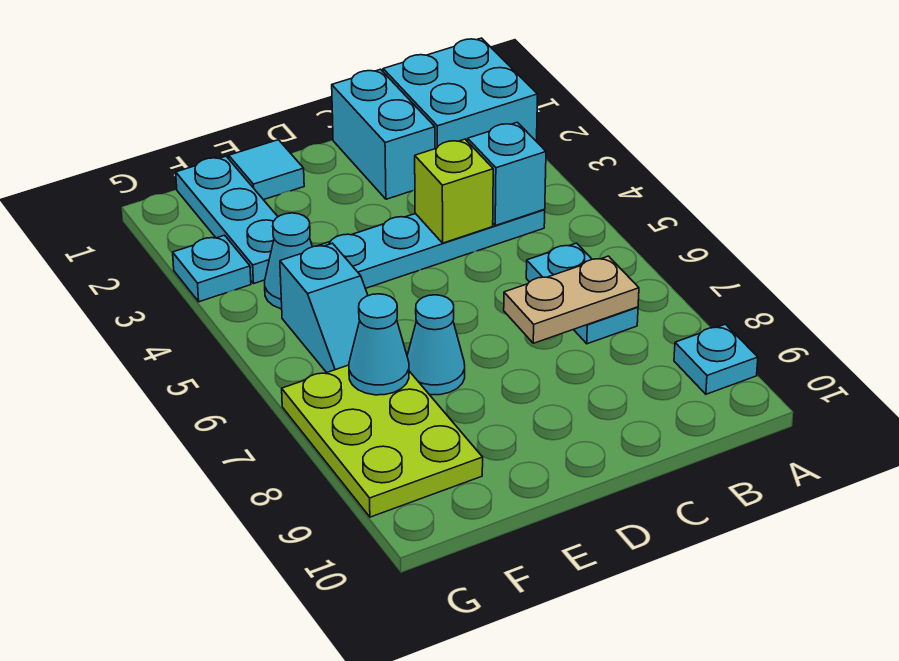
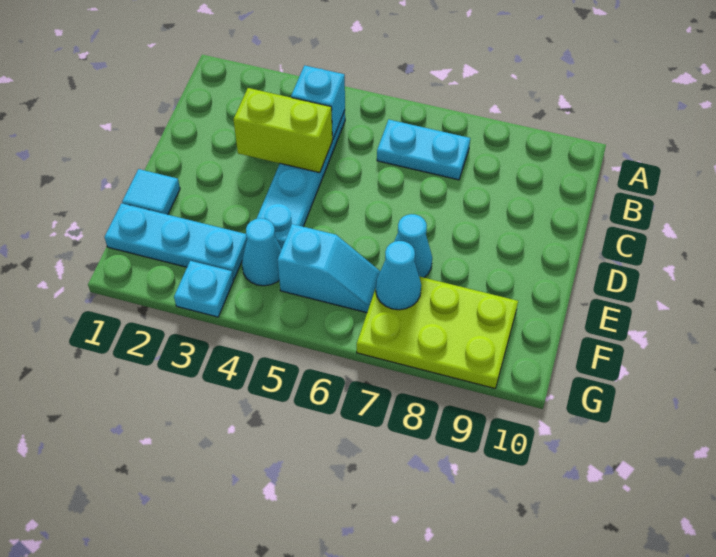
cyan brick A1:B2 level 1 -> none
cyan plate A9 level 1 -> none
tan plate B7:C7 level 2 -> none
cyan brick C1:C2 level 1 -> none
lime brick C4 level 2 -> lime brick C3:C4 level 2

